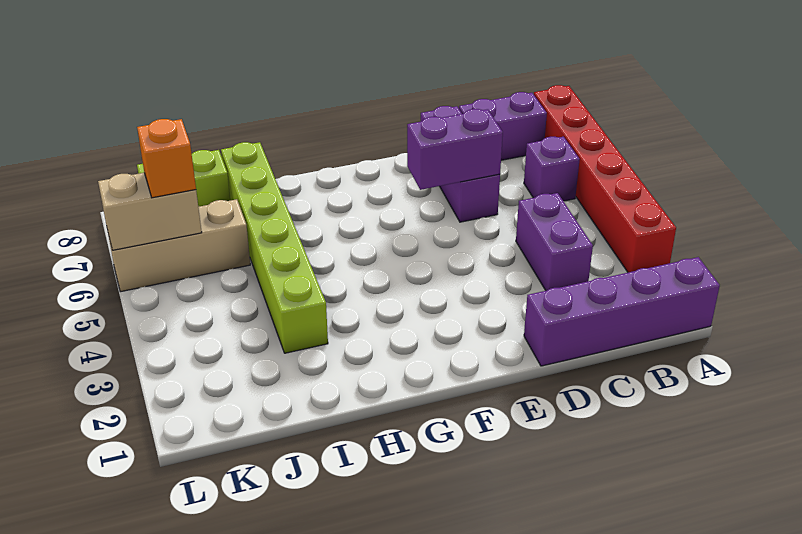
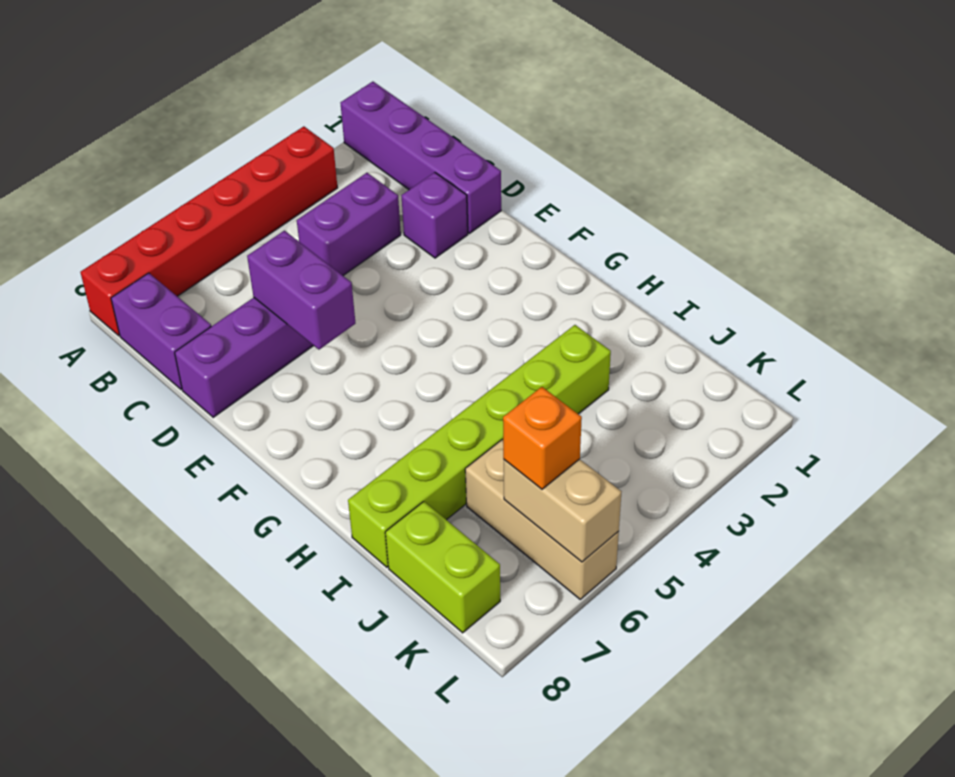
purple brick B6 level 1 -> purple brick D2 level 1

